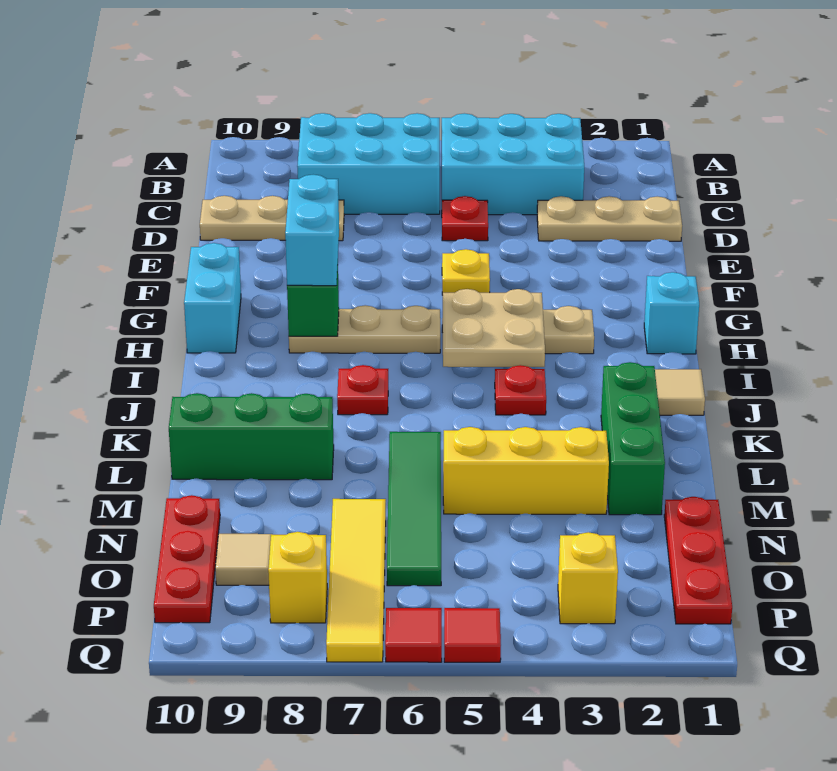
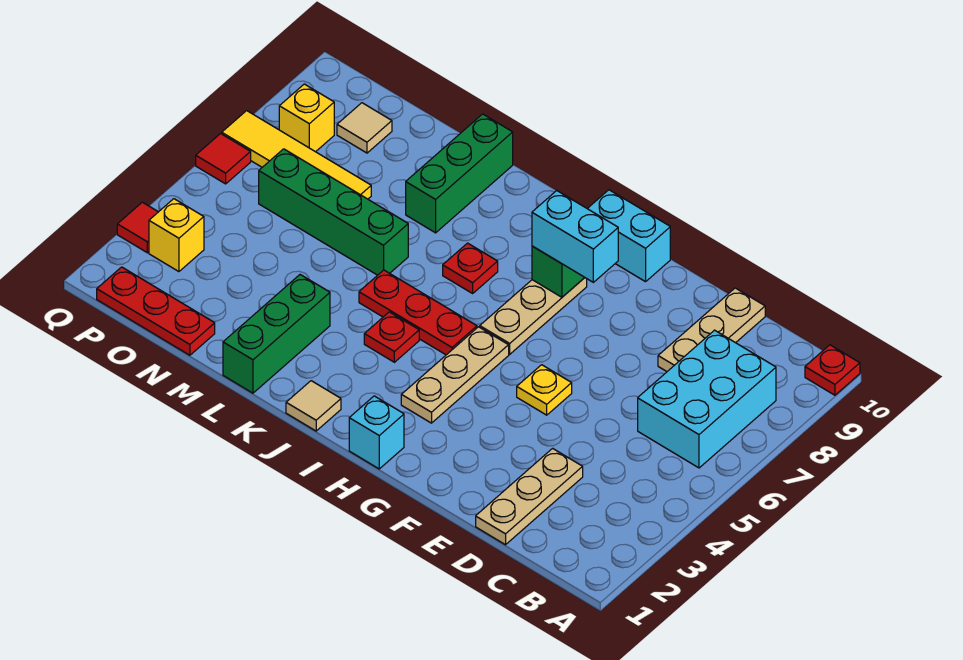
cyan brick B3:C5 level 1 -> none
red plate D5 level 1 -> red plate A10 level 1
tan plate H4:I5 level 2 -> none
green brick K2:M2 level 1 -> green brick L1:L3 level 1
green tile L6:O6 level 1 -> green brick L6:O6 level 1
yellow brick M3:M5 level 1 -> none
red plate N10:P10 level 1 -> red plate I5:K5 level 1
red tile Q5 level 1 -> red tile Q3 level 1

